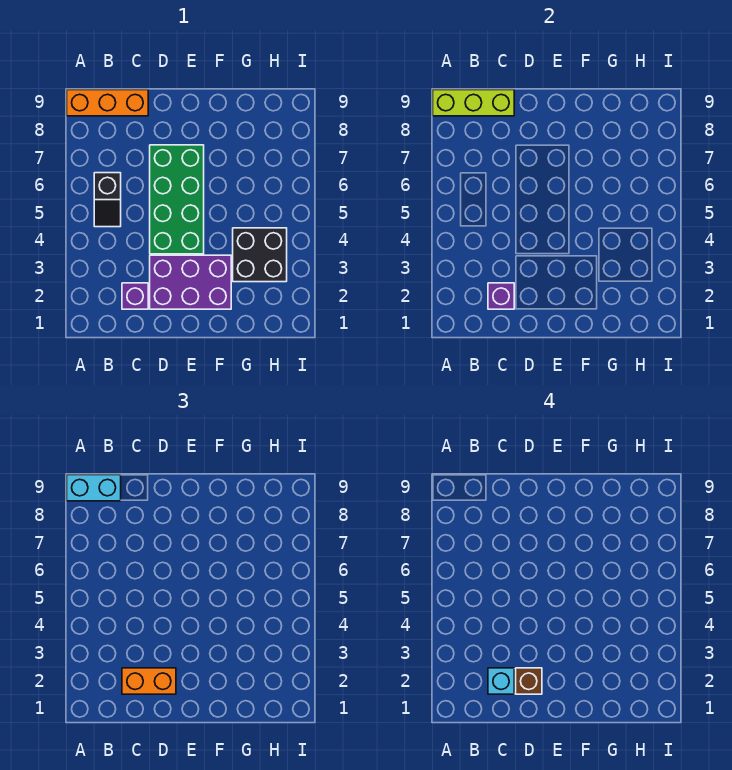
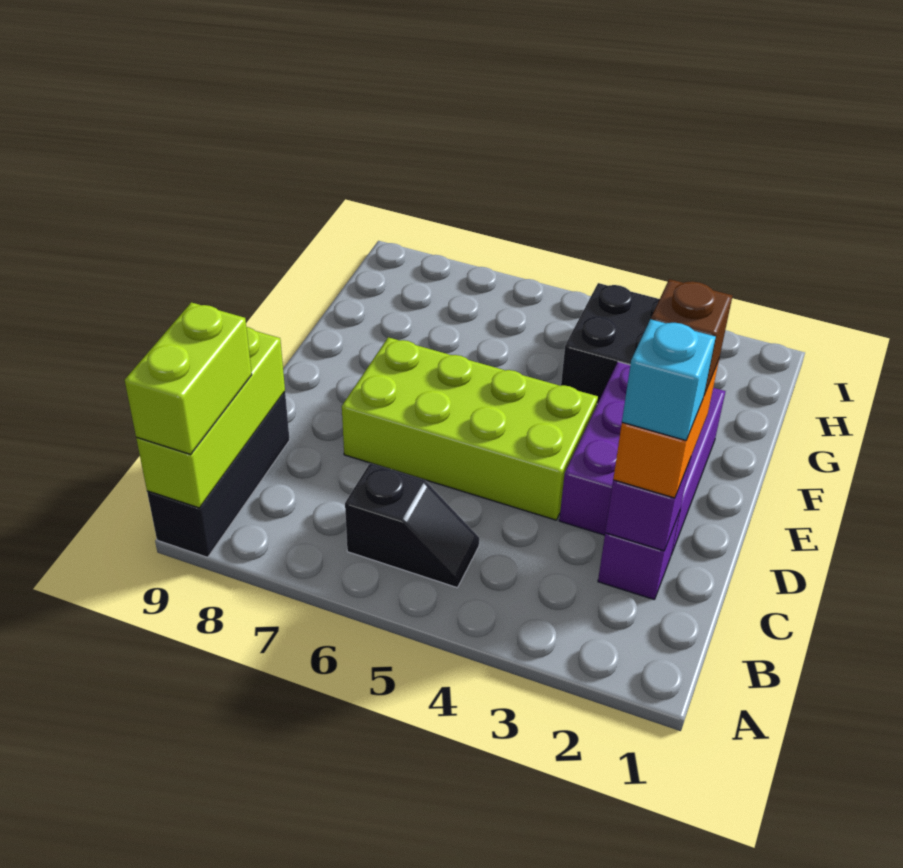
orange brick A9:C9 level 1 -> black brick A9:C9 level 1
cyan brick A9:B9 level 3 -> lime brick A9:B9 level 3
green brick D4:E7 level 1 -> lime brick D4:E7 level 1

